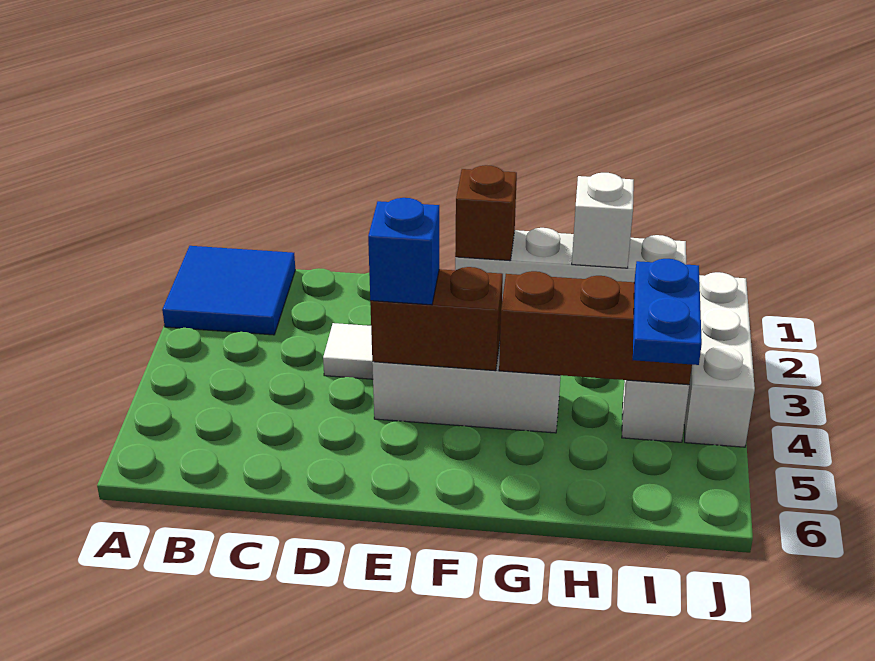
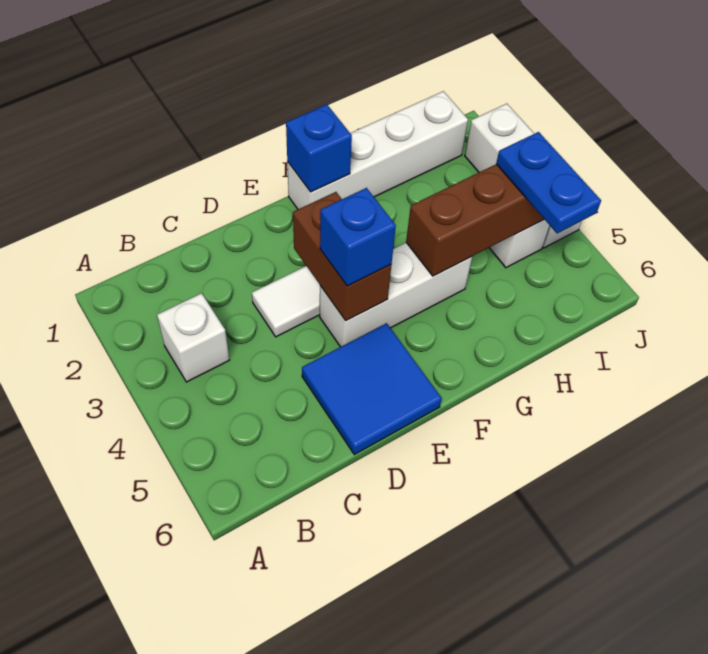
blue tile A1:B2 level 1 -> blue tile D5:E6 level 1
brown brick E4:F4 level 2 -> brown brick E3:E4 level 2
brown brick F1 level 2 -> blue brick F1 level 2
white brick H1 level 2 -> white brick B3 level 1

